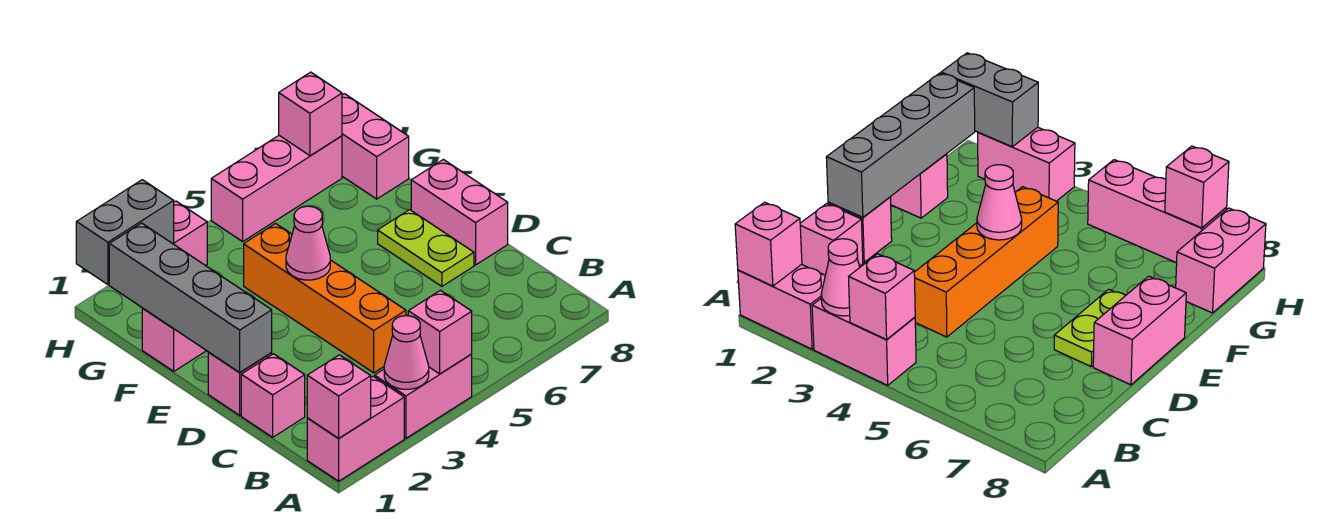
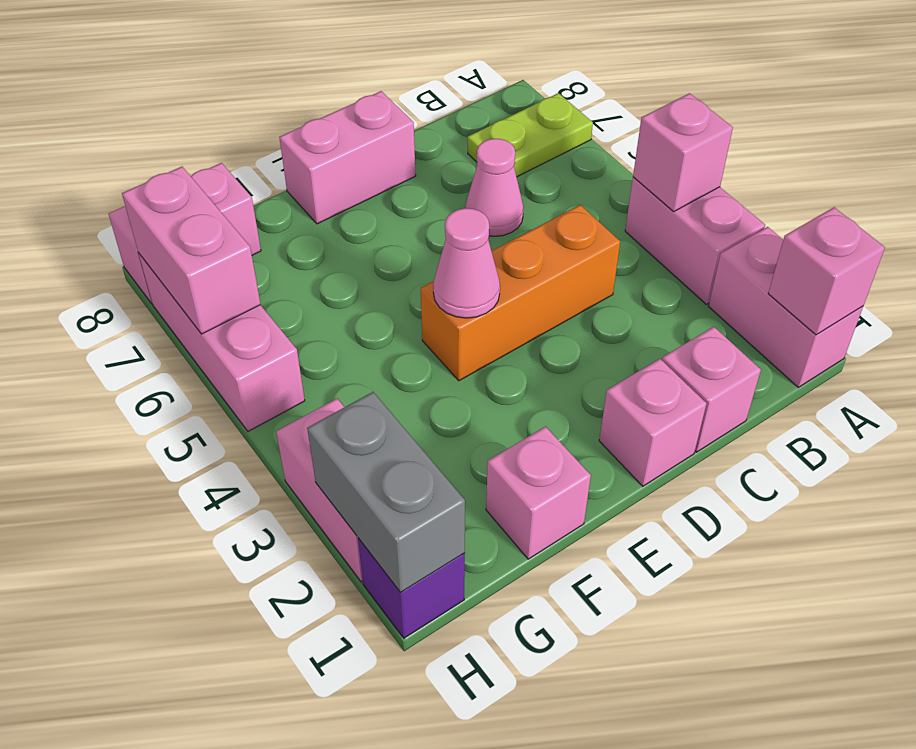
pink cone A3 level 2 -> pink cone C6 level 1
orange brick C4:F4 level 1 -> orange brick C4:E4 level 1
grey brick D1:G1 level 2 -> none
lime plate D7:E7 level 1 -> lime plate A7:B7 level 1
none -> purple brick H1 level 1
pink brick H7 level 2 -> pink brick H6:H7 level 2

